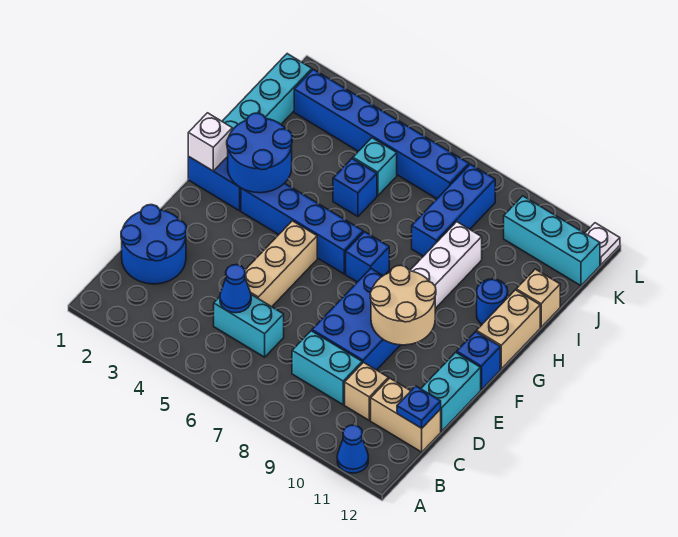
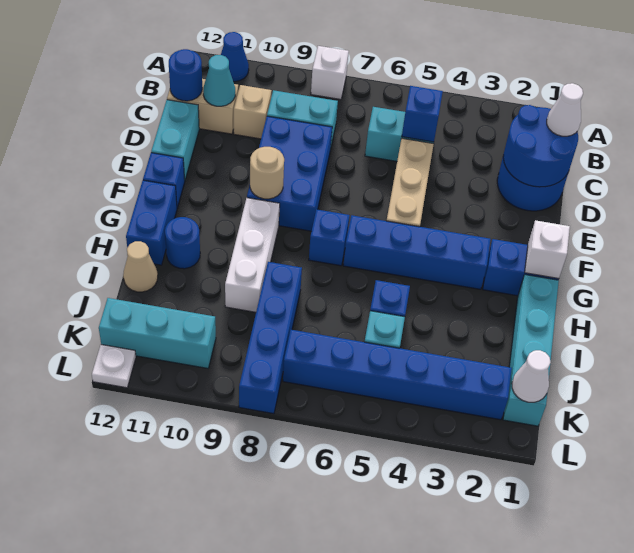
none -> white brick A8 level 1
none -> white cone C1 level 3
blue cone C5 level 2 -> blue brick C5 level 2
none -> cyan cone C11 level 2
blue plate C12 level 2 -> blue round brick C12 level 2
tan round brick E9:F10 level 2 -> tan round brick F9 level 2
blue round brick G2:H3 level 2 -> blue round brick C1:D2 level 2
tan brick G12:H12 level 1 -> blue brick G12:H12 level 1
blue brick I8:K8 level 1 -> blue brick I8:L8 level 1
tan brick I12 level 1 -> tan cone I12 level 1
none -> white cone K1 level 2

